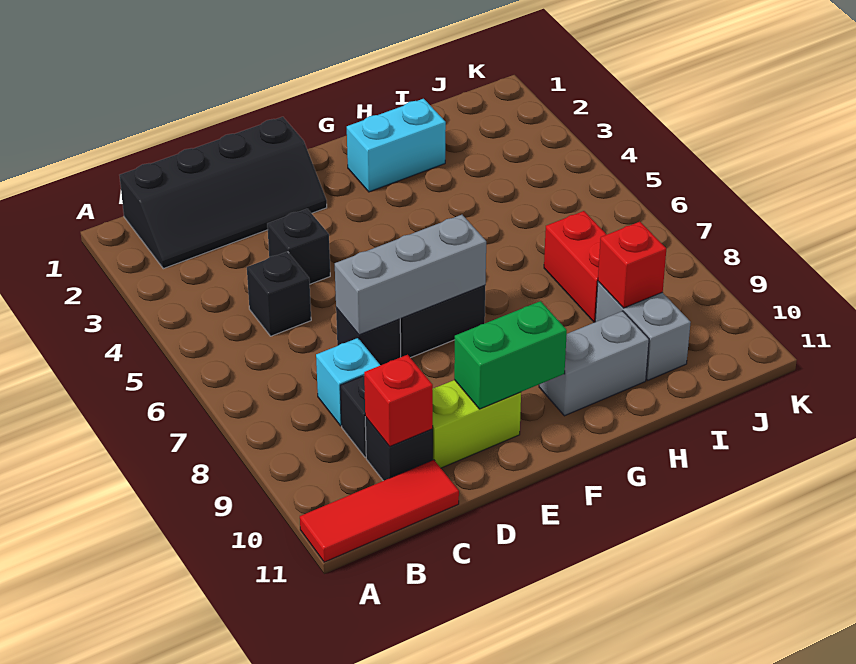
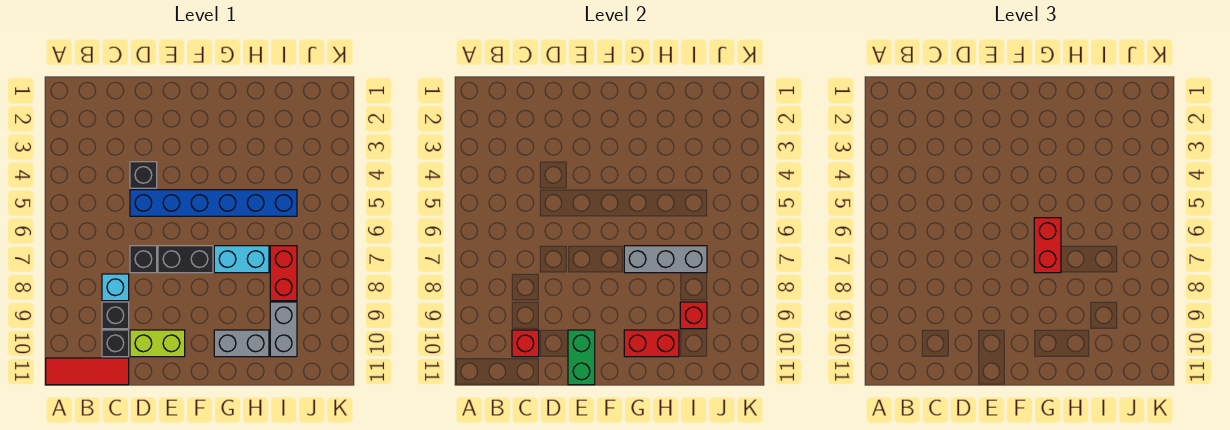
black slope B1:E2 level 1 top 1 -> none
black brick C5 level 1 -> none
none -> blue brick D5:I5 level 1
grey brick D7:F7 level 2 -> grey brick G7:I7 level 2
green brick E10:F10 level 2 -> green brick E10:E11 level 2
cyan brick G2:H2 level 1 -> cyan brick G7:H7 level 1
none -> red brick G6:G7 level 3
none -> red brick G10:H10 level 2

